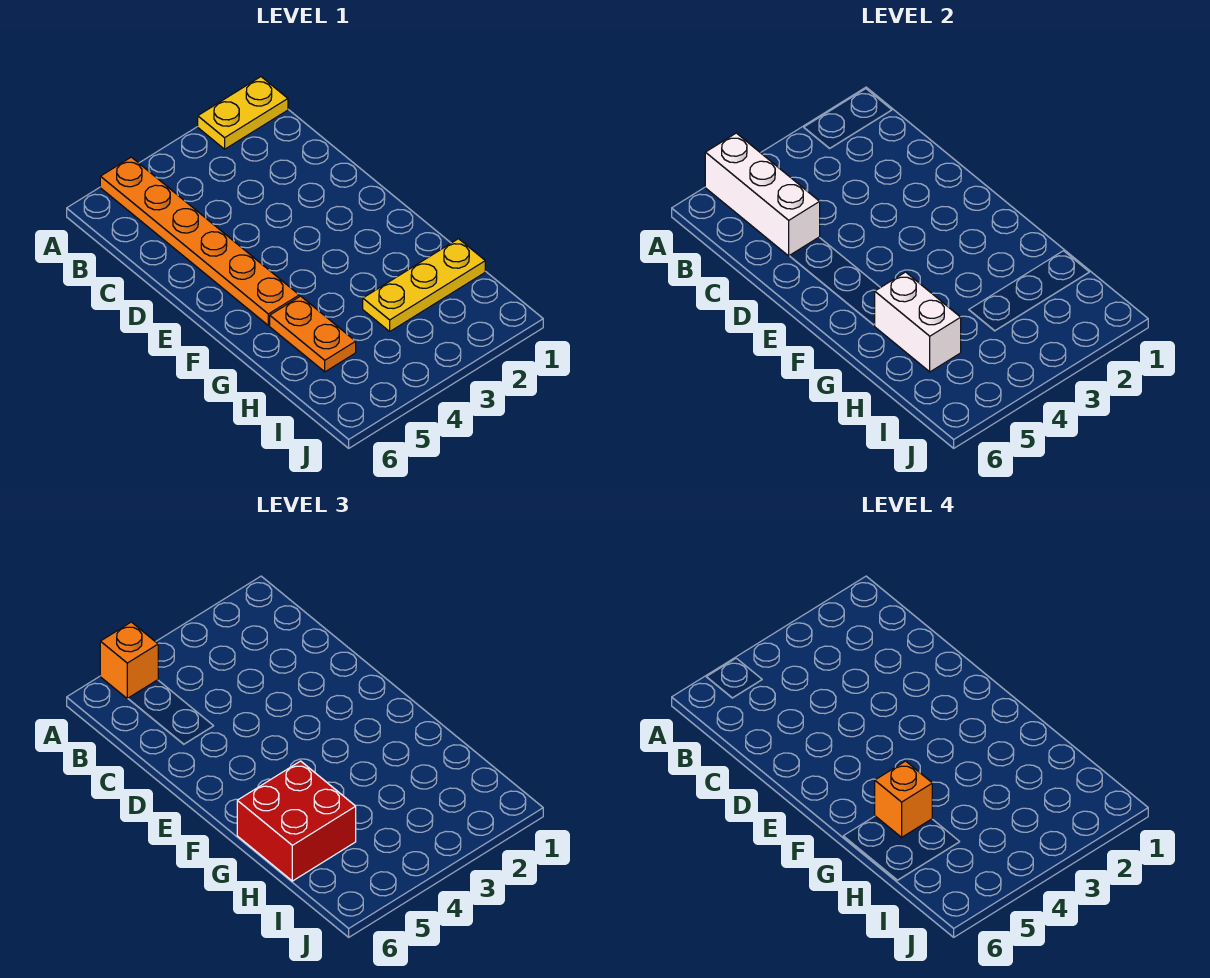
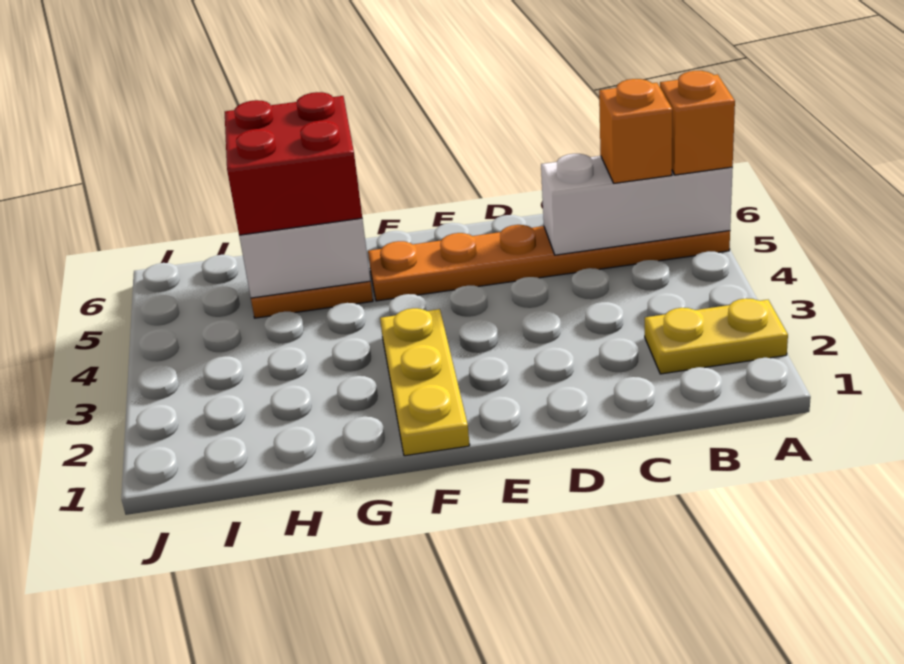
yellow plate A1:A2 level 1 -> yellow plate A2:B2 level 1
orange brick G5 level 4 -> orange brick B5 level 3
yellow plate H1:H3 level 1 -> yellow plate F1:F3 level 1

